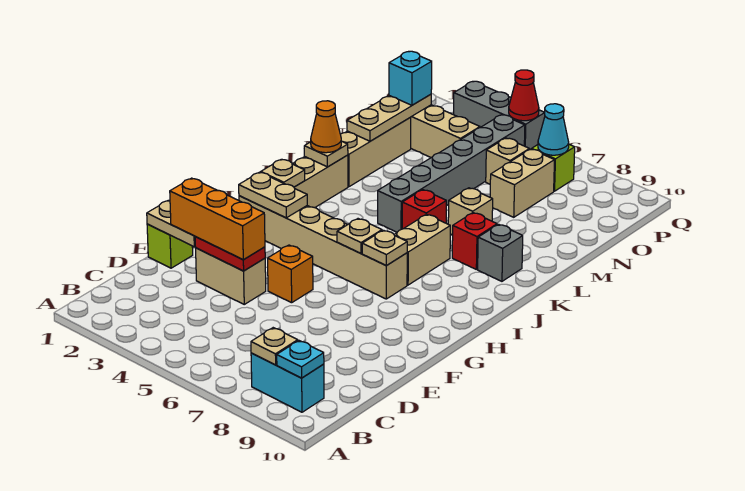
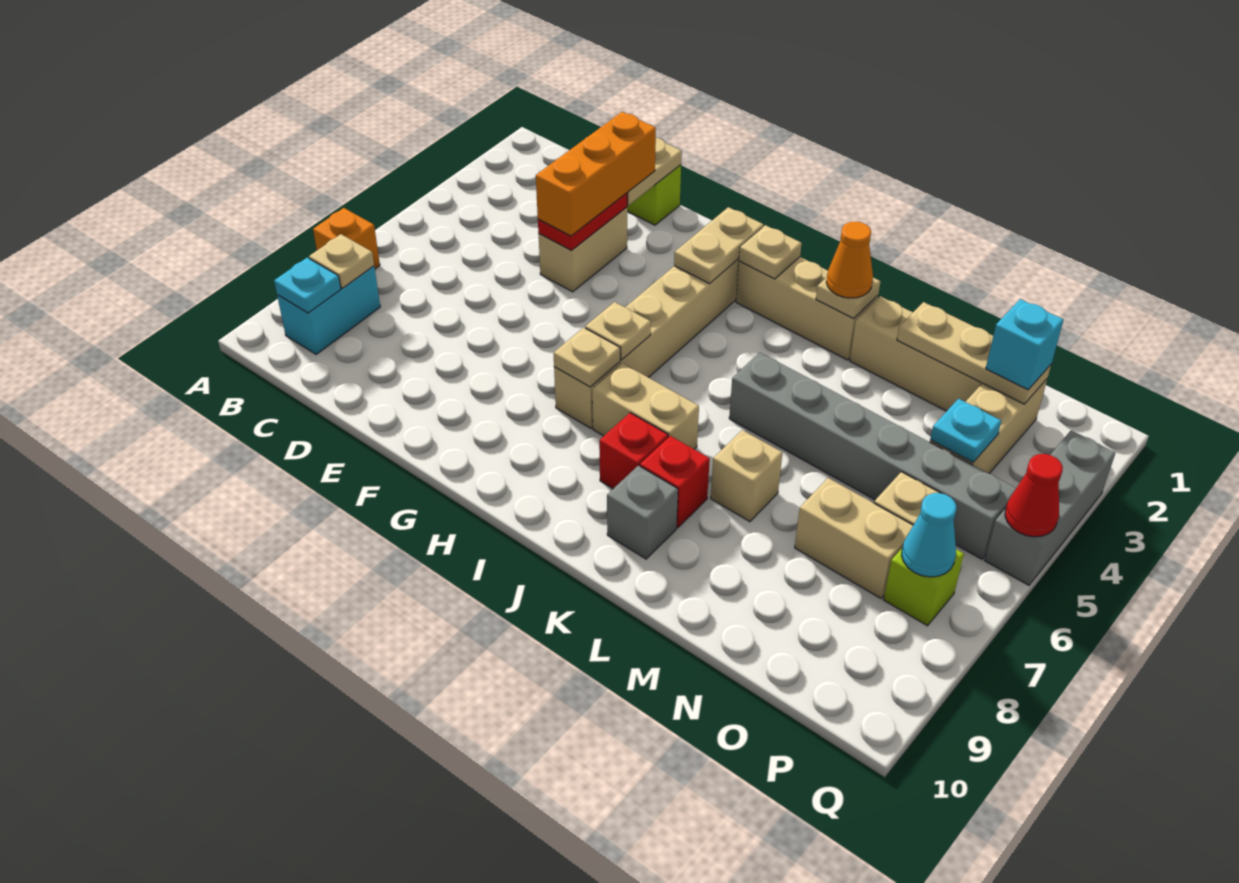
orange brick F5 level 1 -> orange brick A7 level 1
red brick K6 level 1 -> red brick J8 level 1
none -> cyan plate O4 level 2

